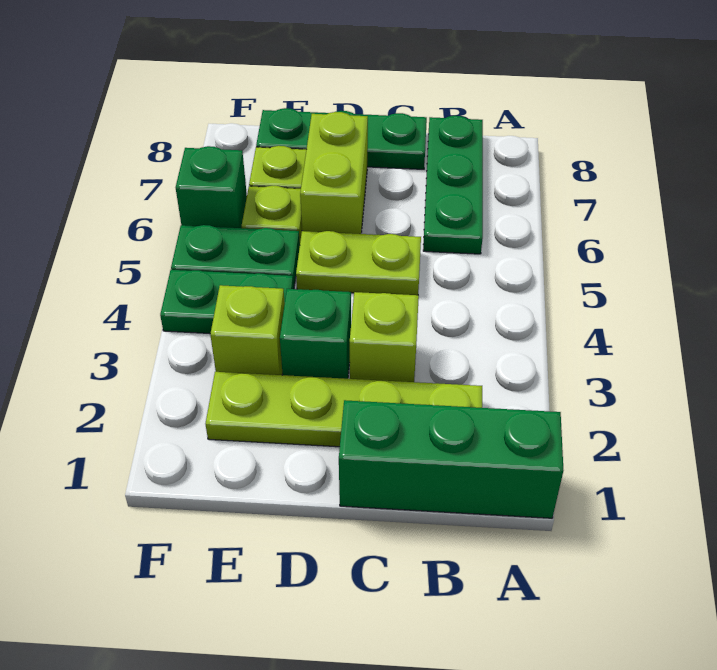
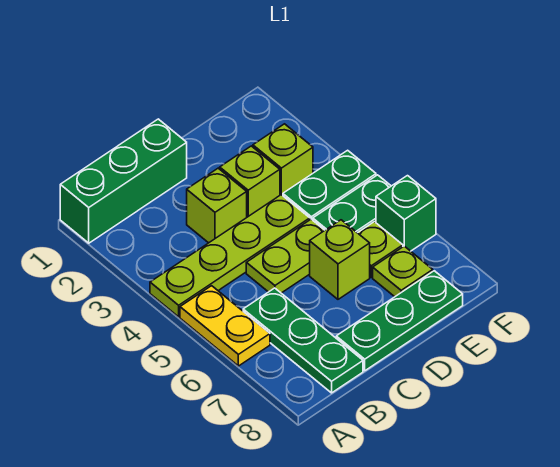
none -> yellow plate A5:A6 level 1
lime plate B2:E2 level 1 -> lime plate A4:D4 level 1
green brick D3 level 1 -> lime brick D3 level 1
lime brick D6:D7 level 1 -> lime brick D6 level 1

